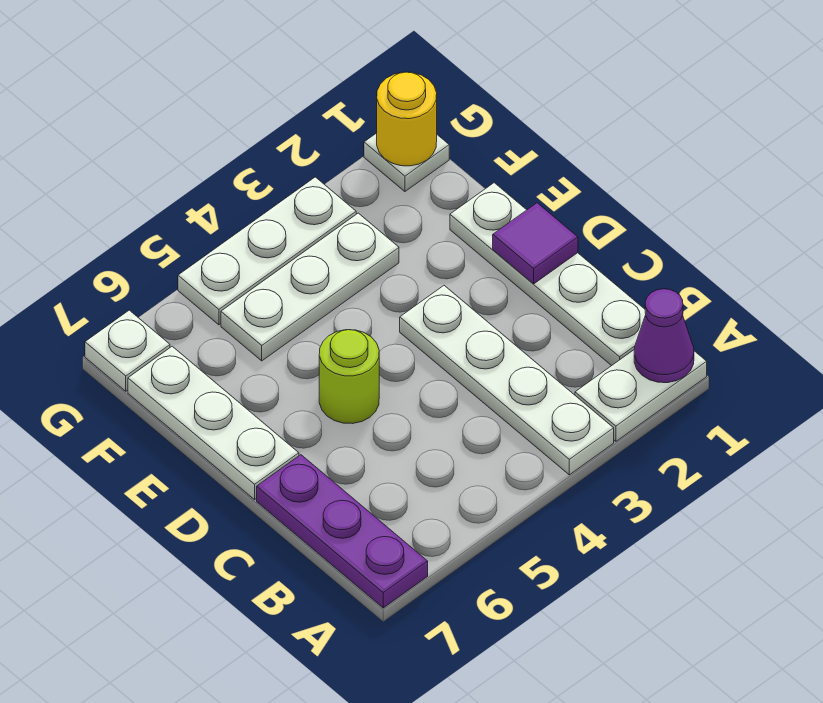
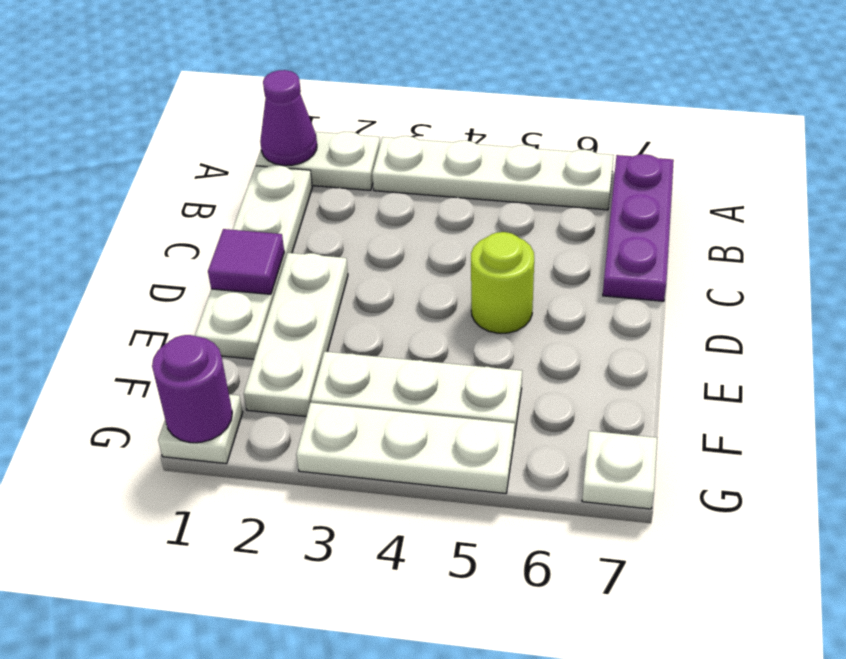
white plate A3:D3 level 1 -> white plate A3:A6 level 1
white plate D7:F7 level 1 -> white plate D2:F2 level 1
yellow round brick G1 level 2 -> purple round brick G1 level 2

